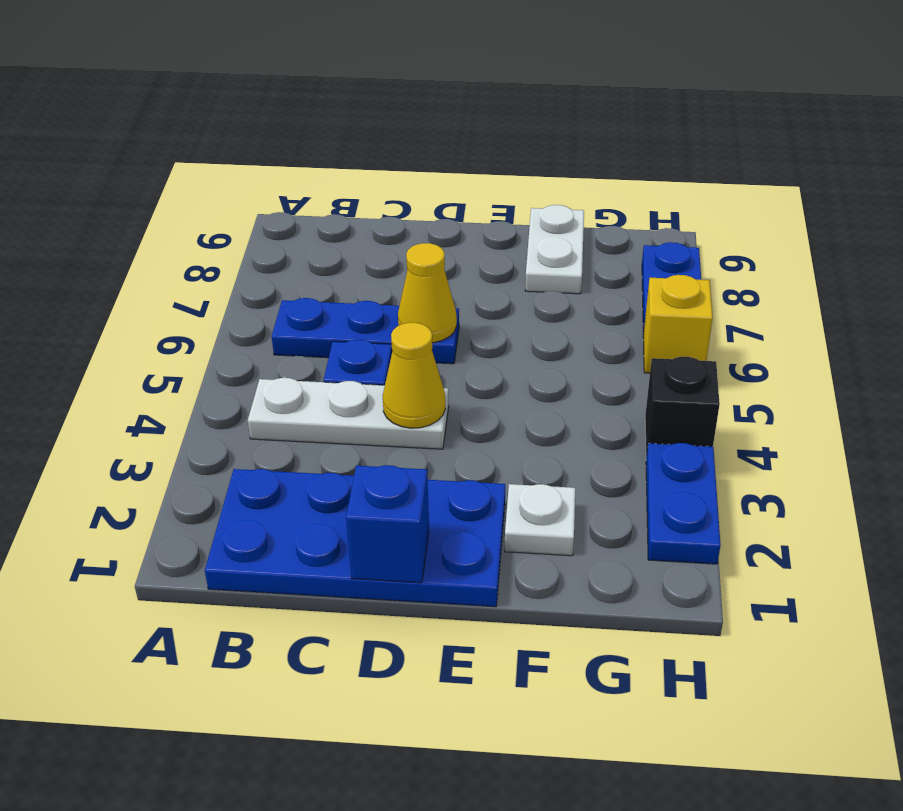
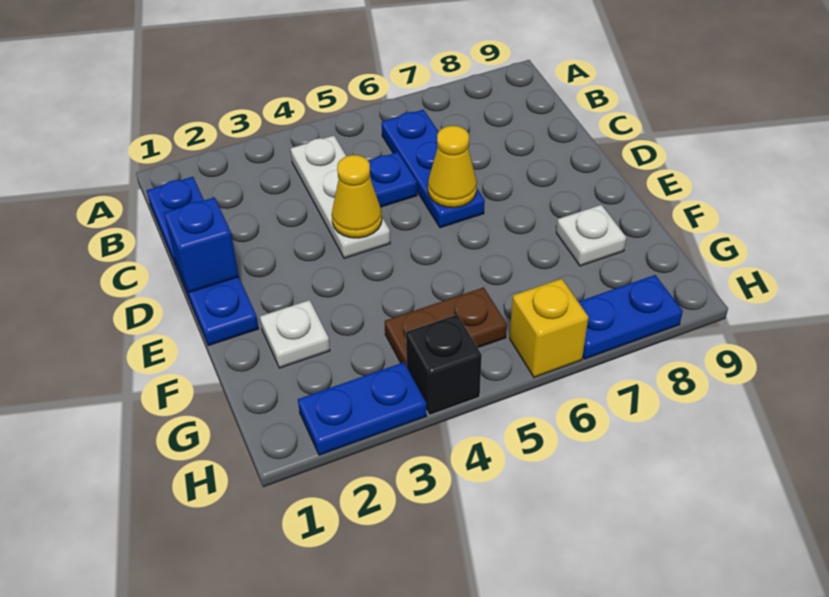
blue plate B1:E2 level 1 -> blue plate B1:E1 level 1
white plate F8:F9 level 1 -> white plate F8 level 1
none -> brown plate G4:G5 level 1

